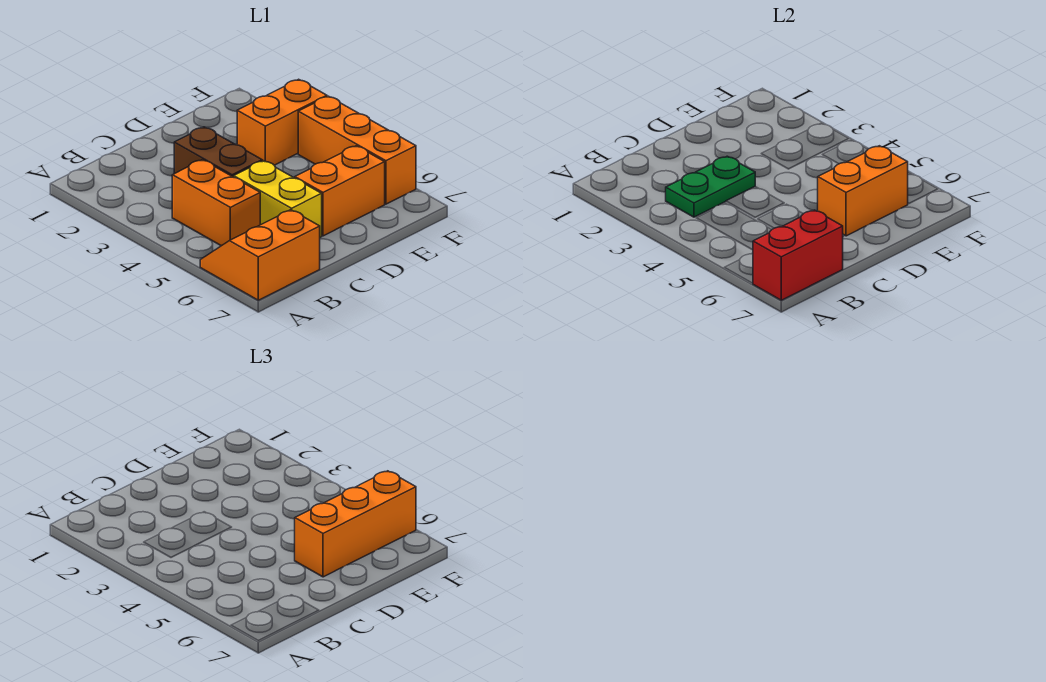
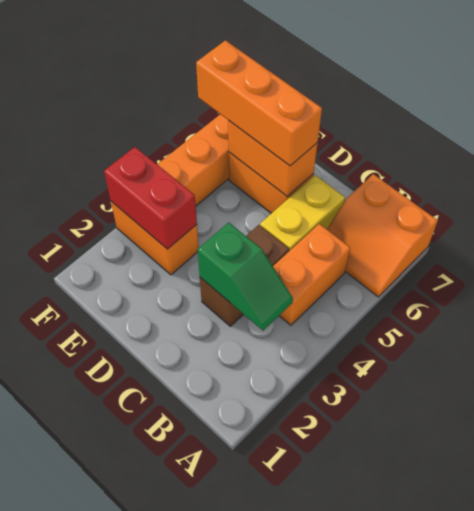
red brick A7:B7 level 2 -> red brick E3:F3 level 2
green plate B3:C3 level 2 -> green slope B3:C3 level 2 top C

